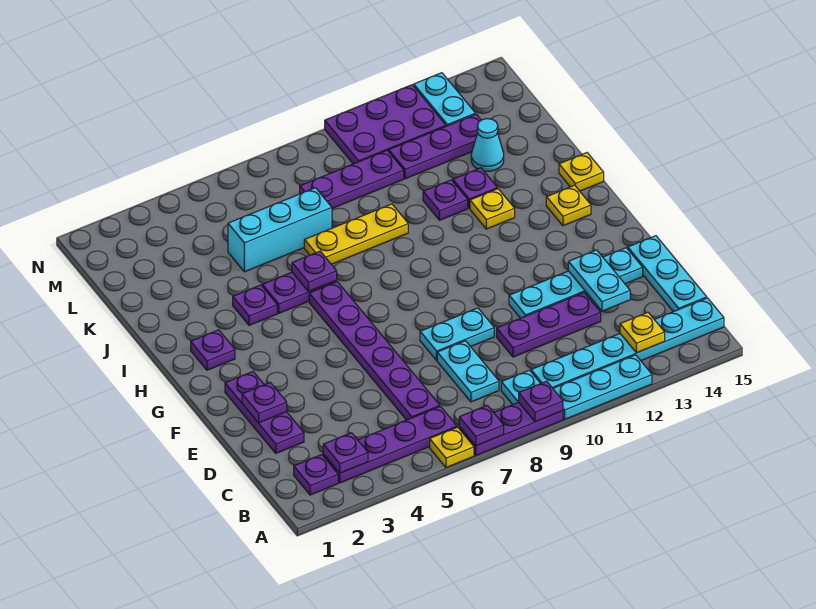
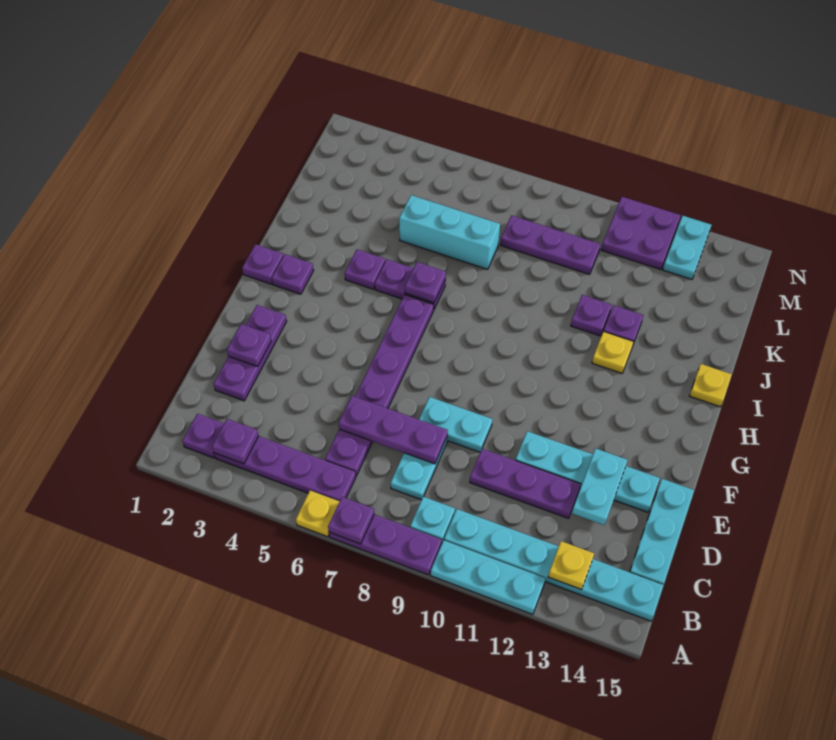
purple plate A9 level 2 -> purple plate H1 level 1
yellow plate H14 level 1 -> none
yellow plate J7:J9 level 1 -> none
cyan cone K13 level 1 -> none
purple plate L11:L13 level 1 -> purple plate D6:D8 level 2
purple plate M10:N12 level 1 -> purple plate M11:N12 level 1

